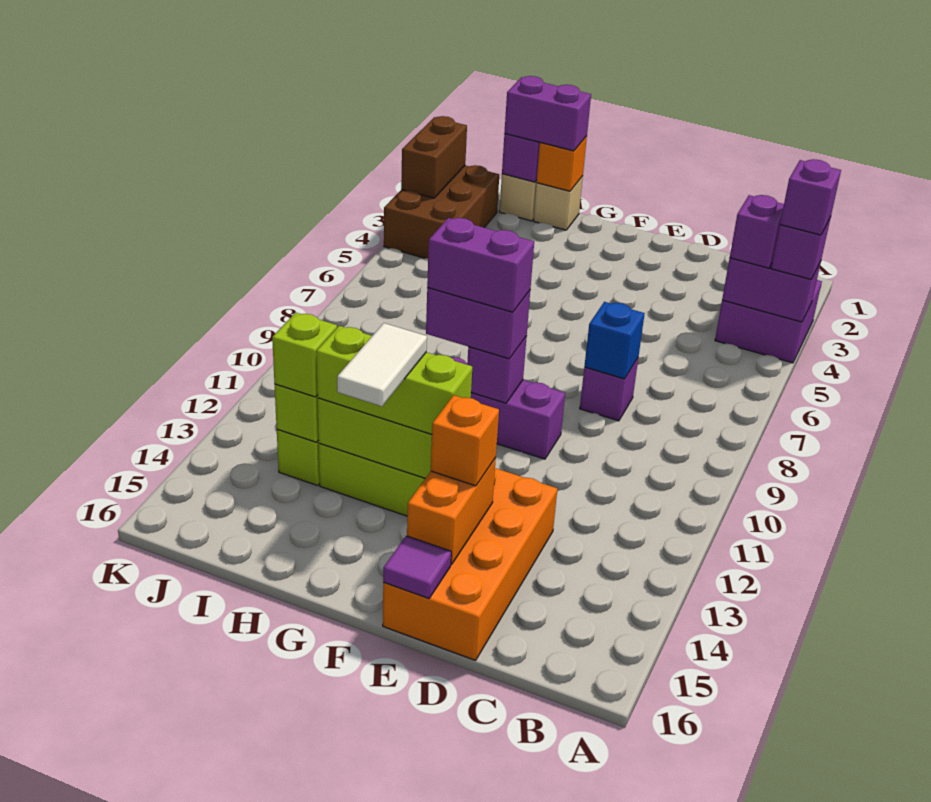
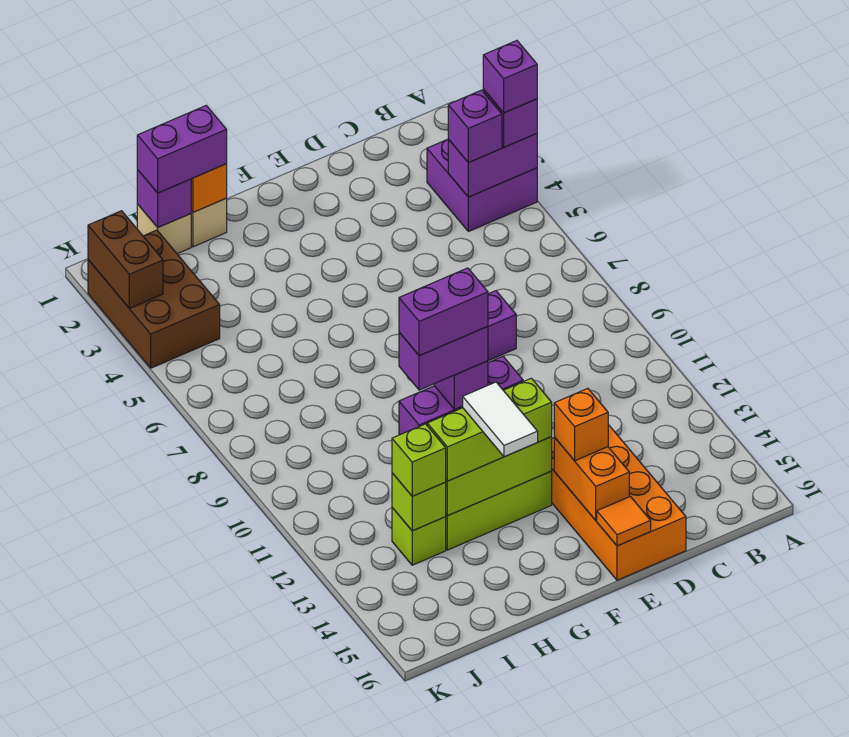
blue brick D8 level 2 -> none
purple tile E16 level 2 -> orange tile E16 level 2

